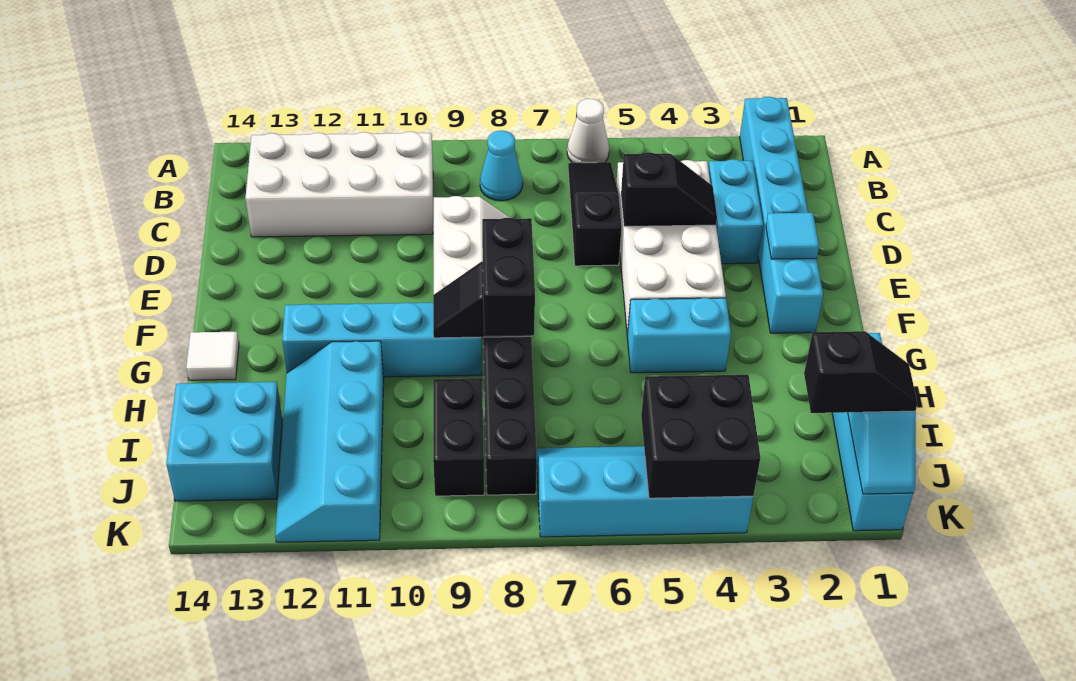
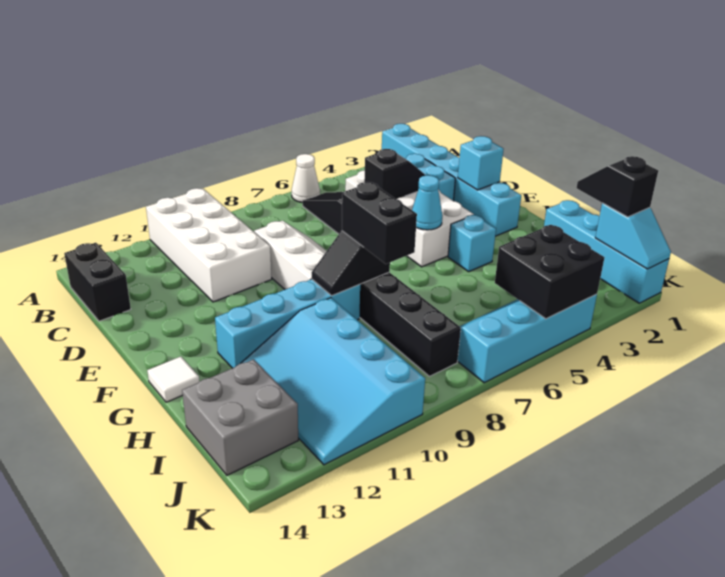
cyan cone B8 level 1 -> cyan cone F5 level 2
white brick B10:C13 level 1 -> white brick A10:D11 level 1
cyan tile E2 level 2 -> cyan brick E2 level 2
cyan brick G4:G5 level 1 -> cyan brick G4 level 1
cyan slope H11:K12 level 1 top 11 -> cyan slope H10:K12 level 1 top 10
black brick I9:J9 level 1 -> black brick B14:C14 level 1
cyan brick I13:J14 level 1 -> grey brick I13:J14 level 1
black slope J1:J2 level 3 top 2 -> black slope I1:J1 level 3 top J

